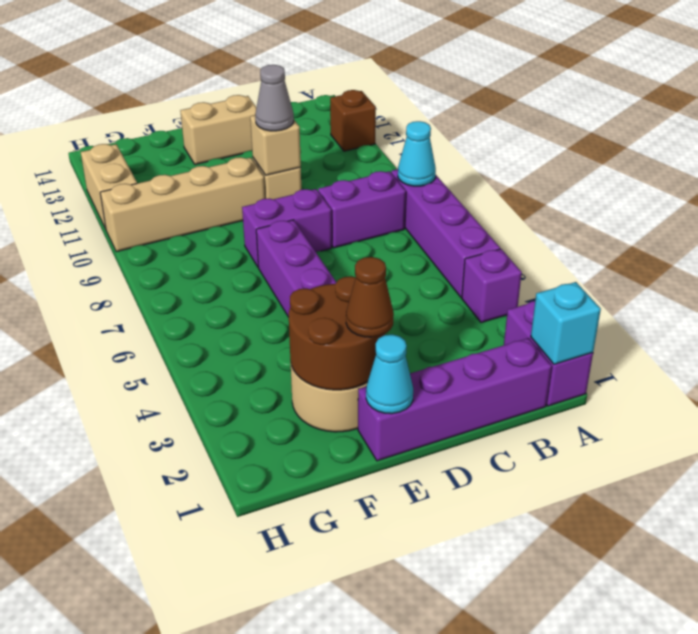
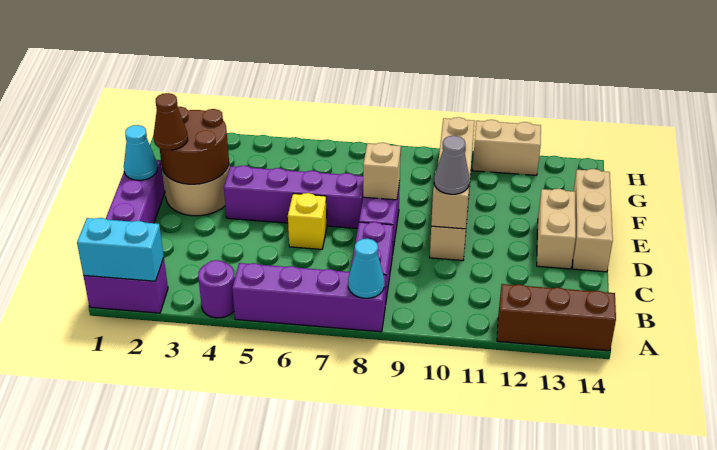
cyan brick A1 level 2 -> cyan brick A1:A2 level 2
purple brick A4 level 1 -> purple round brick A4 level 1
brown brick A12 level 1 -> brown brick A12:A14 level 1
none -> yellow brick D6 level 1
none -> tan brick D14:F14 level 1
none -> tan brick E8 level 2

